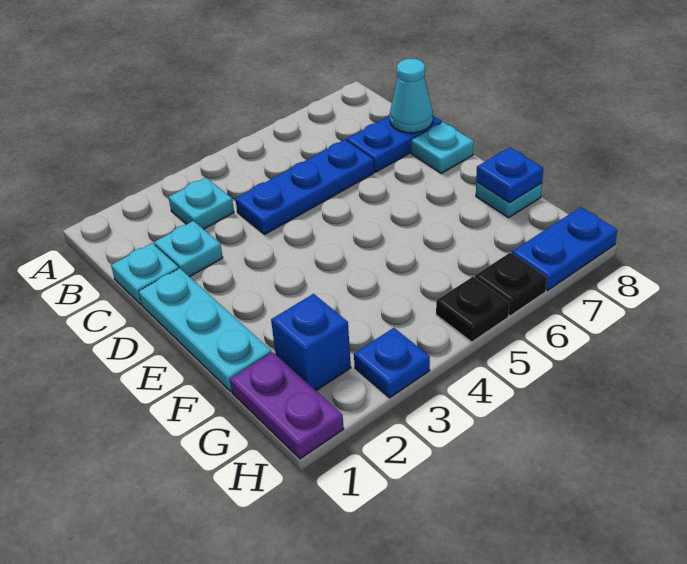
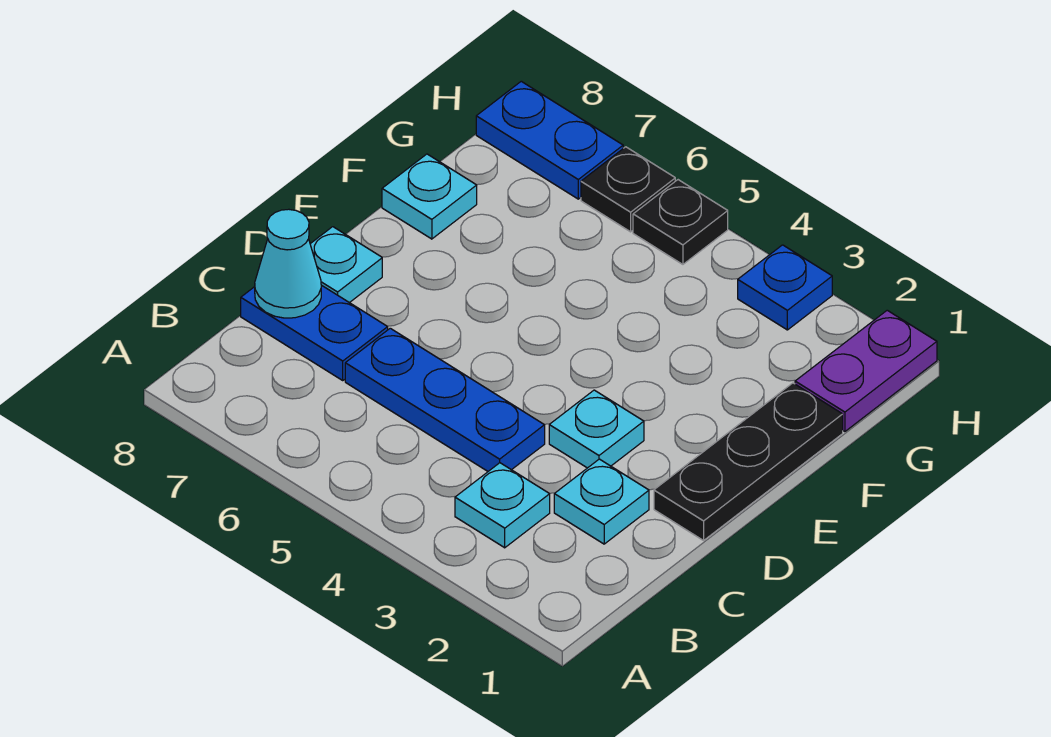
cyan plate C1 level 1 -> cyan plate D3 level 1
cyan plate D1:F1 level 1 -> black plate D1:F1 level 1
blue plate F8 level 2 -> none
blue brick G2 level 1 -> none

